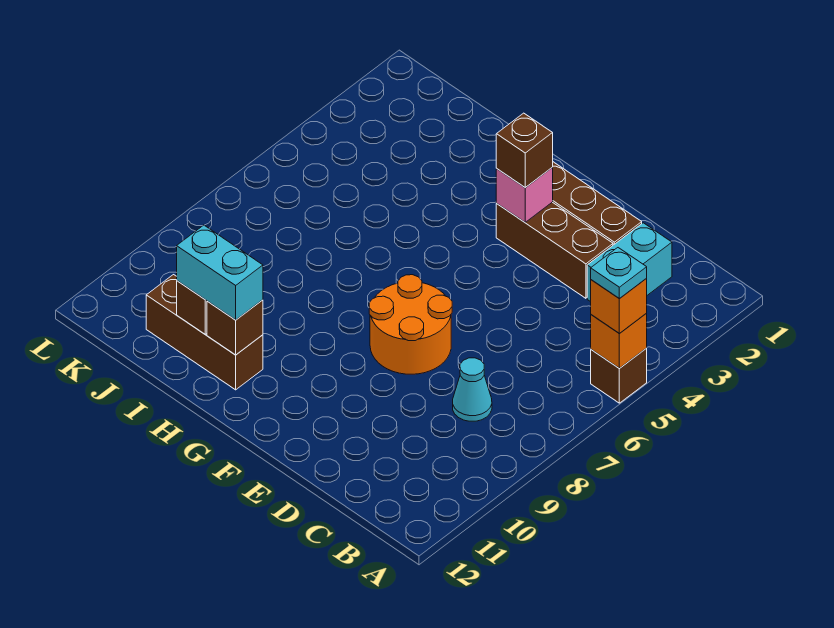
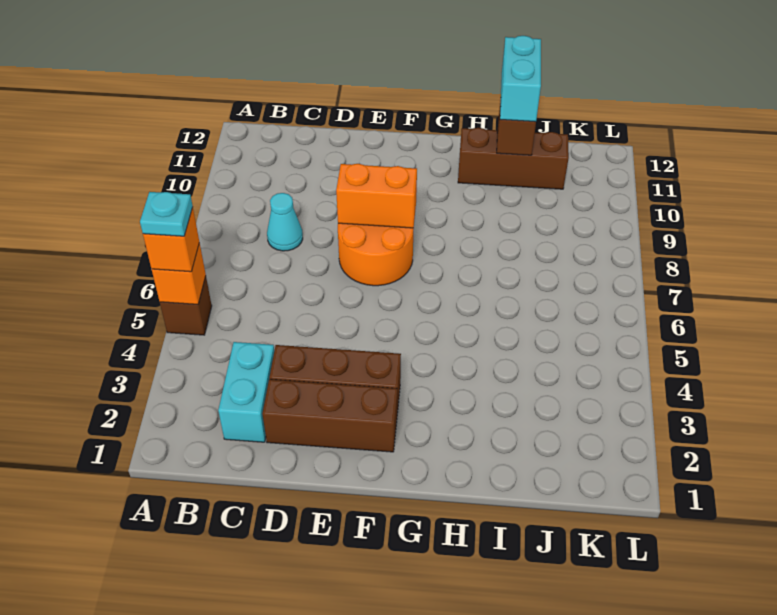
none -> orange brick E8:F8 level 2
pink brick F3 level 2 -> none
brown brick F3 level 3 -> none
brown brick H11 level 2 -> none
cyan brick H11:I11 level 3 -> cyan brick I11:I12 level 3

